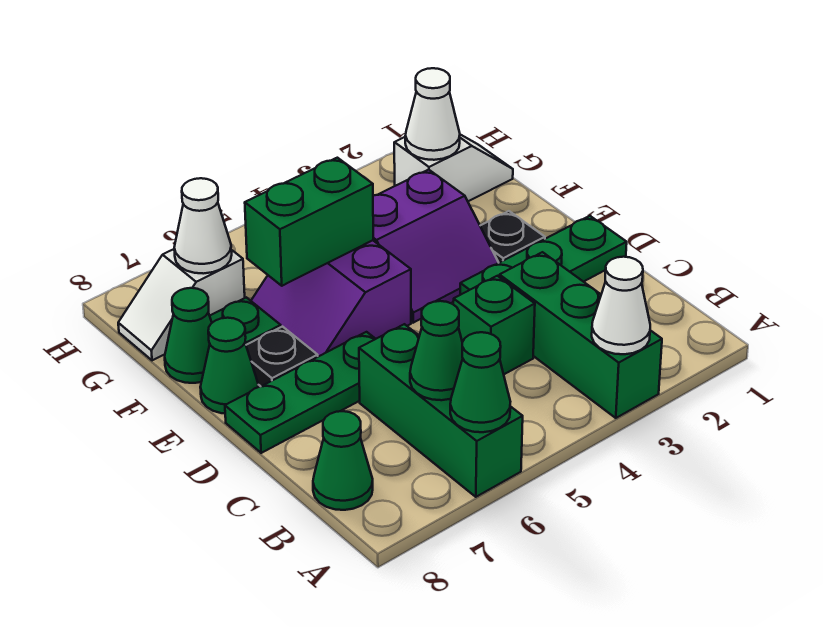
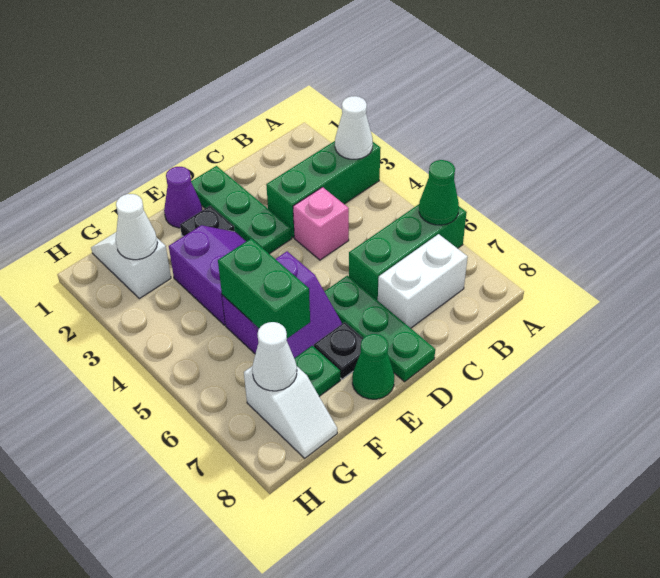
green cone B6 level 2 -> none
none -> white brick B7:C7 level 1
green cone B8 level 1 -> none
green brick C4 level 1 -> pink brick C4 level 1
none -> purple cone E1 level 1
green cone F8 level 1 -> none

